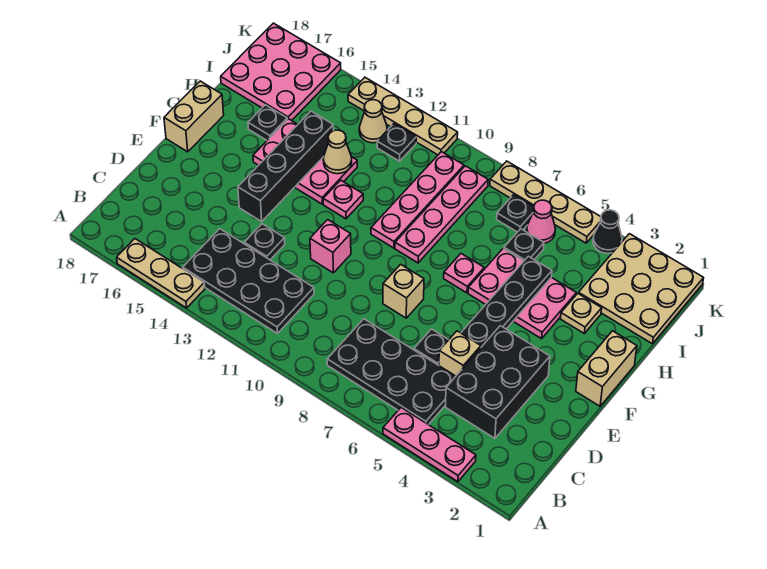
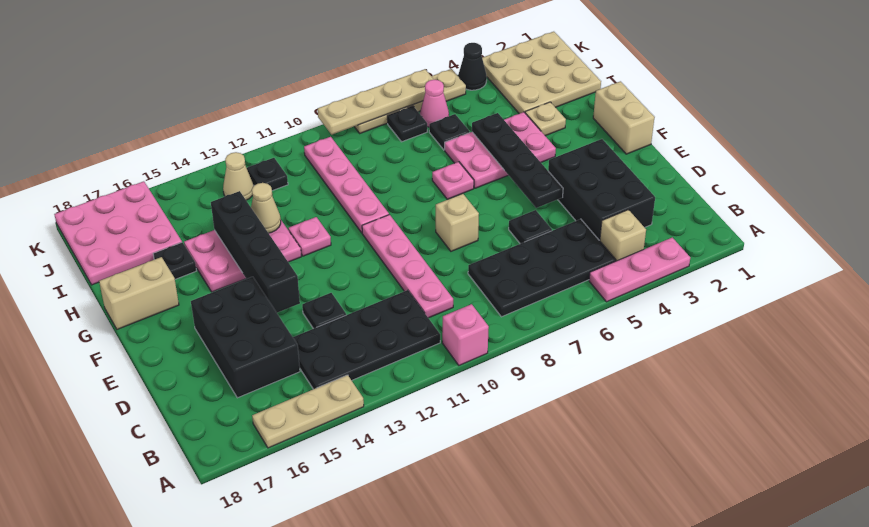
none -> black brick C15:E16 level 1
tan brick D5 level 1 -> tan brick B4 level 1
pink brick E11 level 1 -> pink brick A10 level 1
tan brick F18:G18 level 1 -> tan brick G17:G18 level 1
pink plate G9:J9 level 1 -> pink plate C10:F10 level 1
tan plate K11:K14 level 1 -> tan plate K6:K9 level 2

